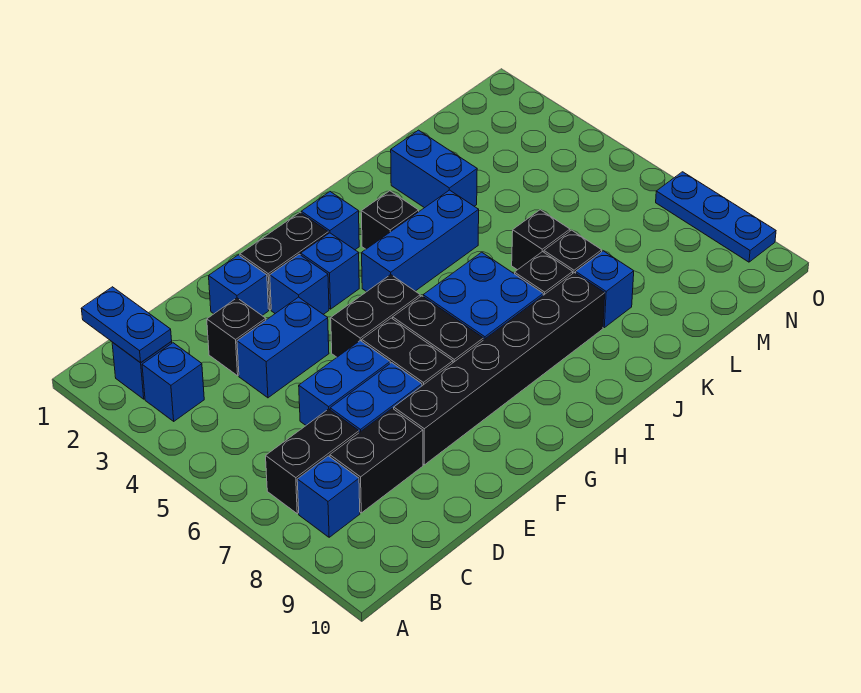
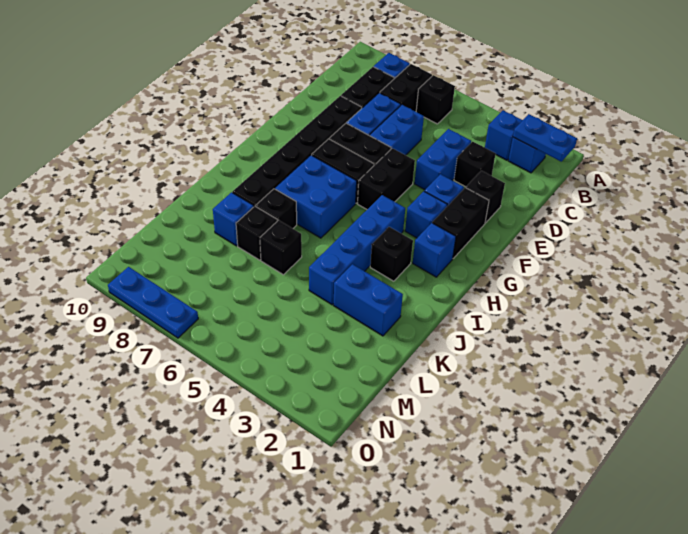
none -> black brick B6 level 1
blue brick E2 level 1 -> black brick E2 level 1
blue brick H4:J4 level 1 -> blue brick H4:K4 level 1

